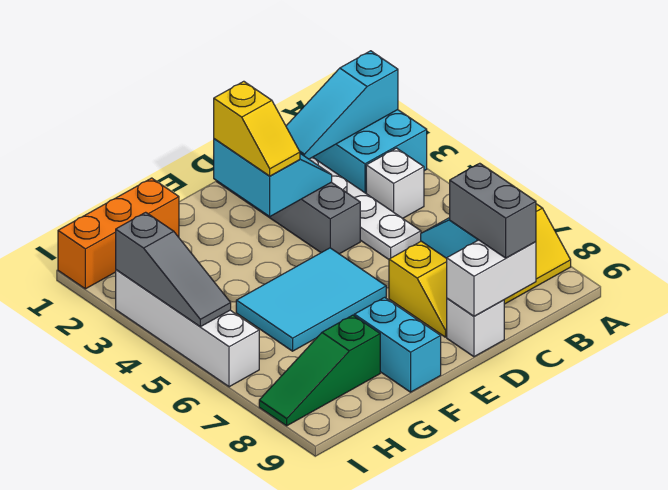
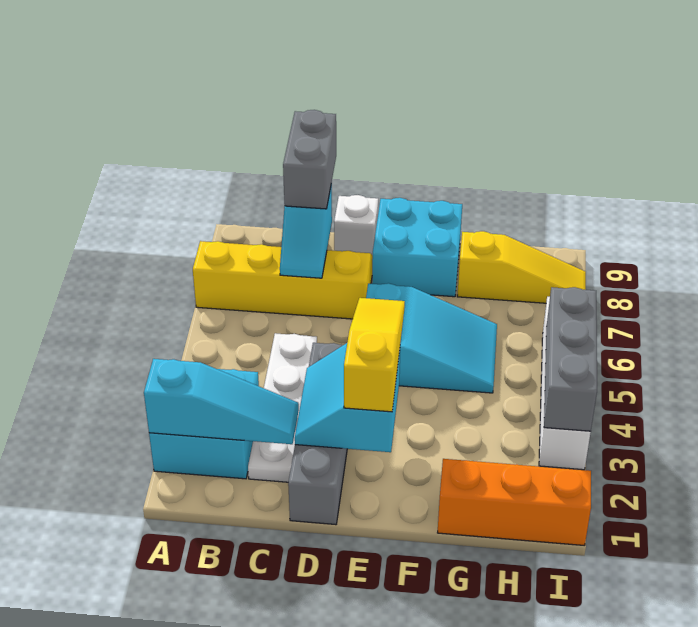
white brick B4 level 1 -> none
white brick C9:D9 level 2 -> none
yellow slope E2:E3 level 3 top 2 -> yellow slope E2:E4 level 3 top 2
cyan tile E5:G6 level 1 -> cyan slope E5:G6 level 1 top E
cyan brick F8:F9 level 1 -> cyan brick E8:F9 level 1
green slope G8:I8 level 1 top G -> yellow slope G8:I8 level 1 top G
grey slope I3:I5 level 2 top 3 -> grey brick I3:I5 level 2

